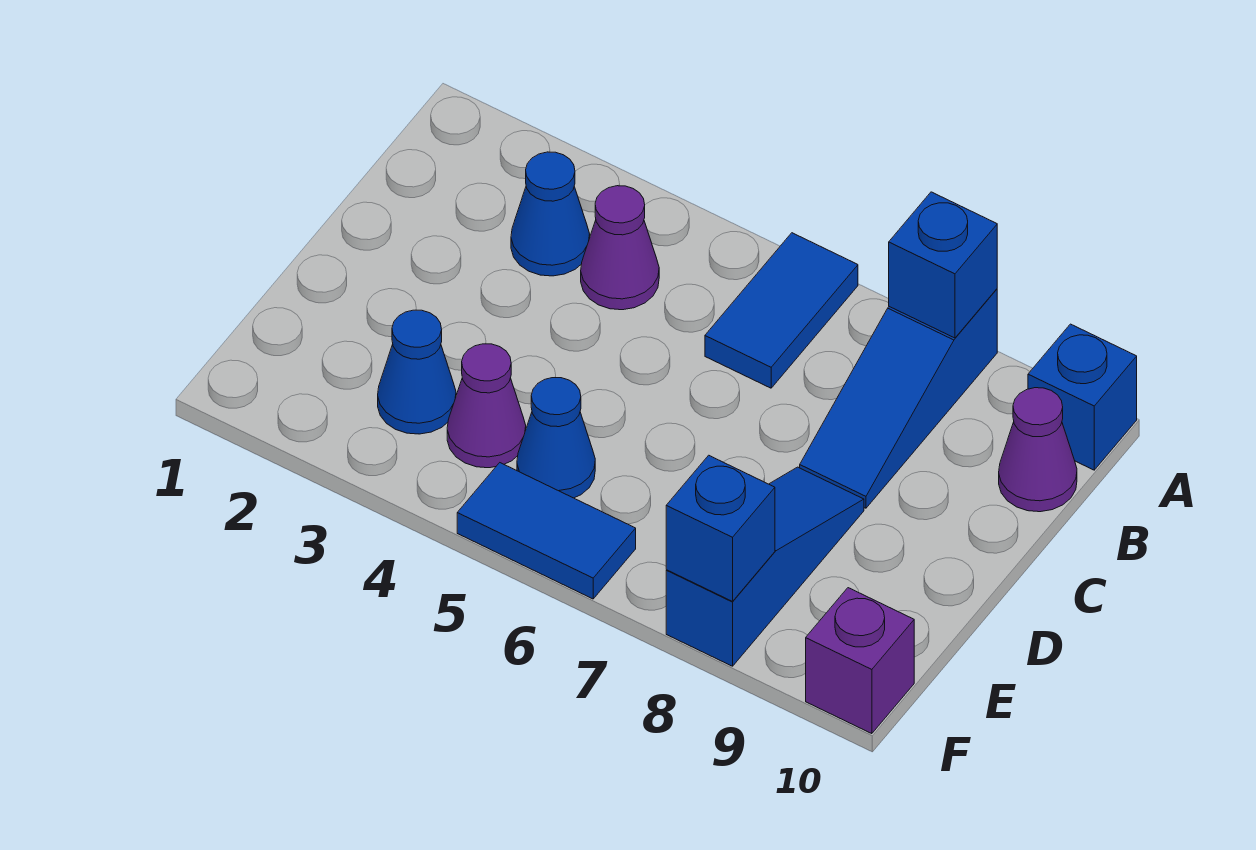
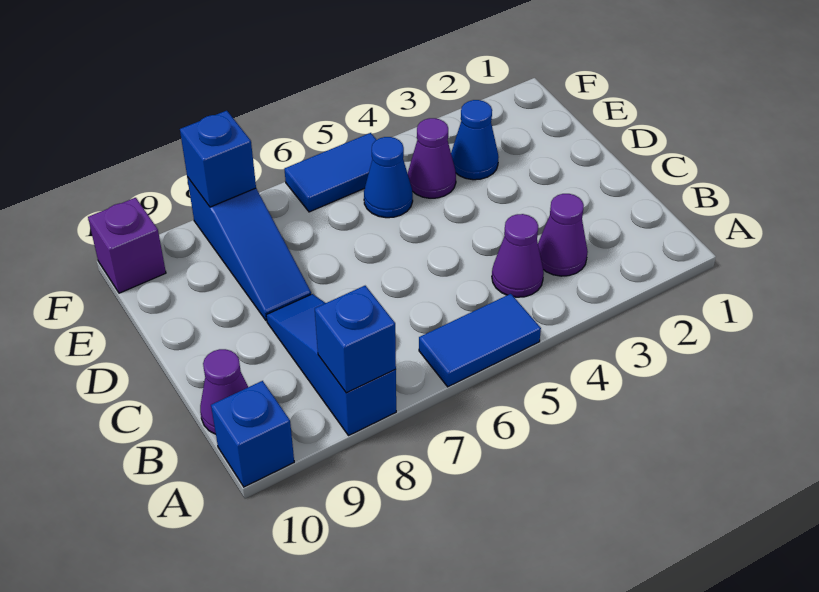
blue tile A6:B6 level 1 -> blue tile A5:A6 level 1
blue cone B3 level 1 -> purple cone B3 level 1

